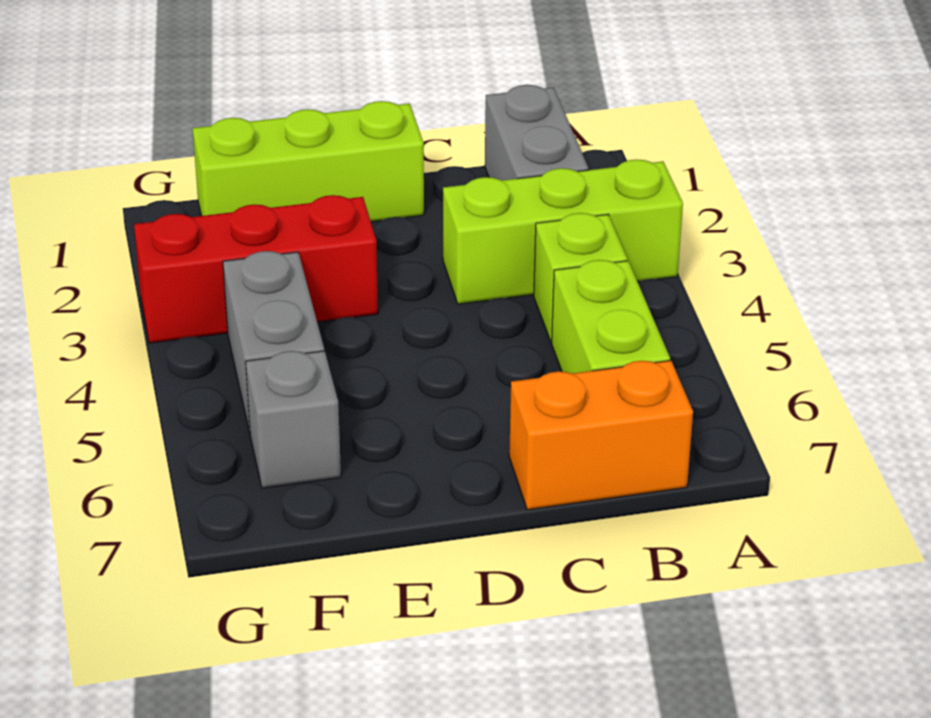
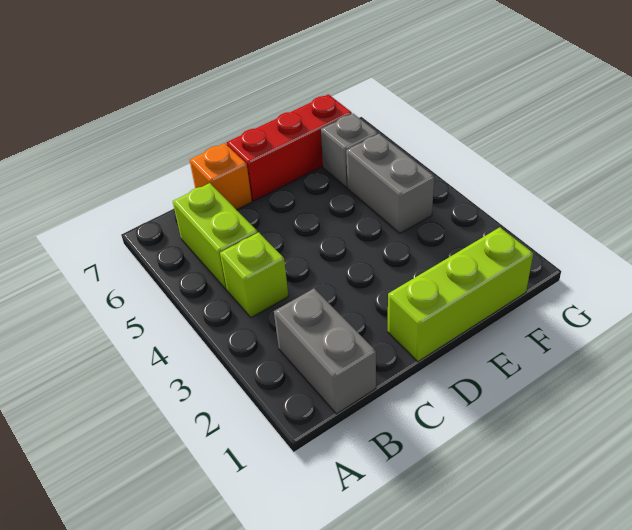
lime brick A3:C3 level 1 -> none
orange brick B7:C7 level 1 -> orange brick C7 level 1
red brick E3:G3 level 1 -> red brick D7:F7 level 1

